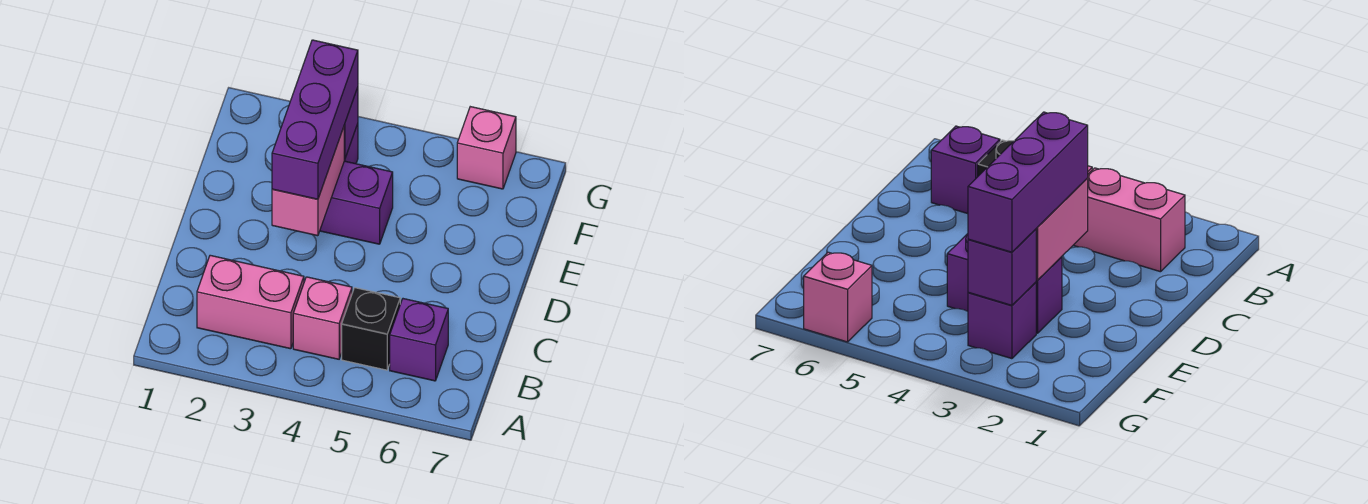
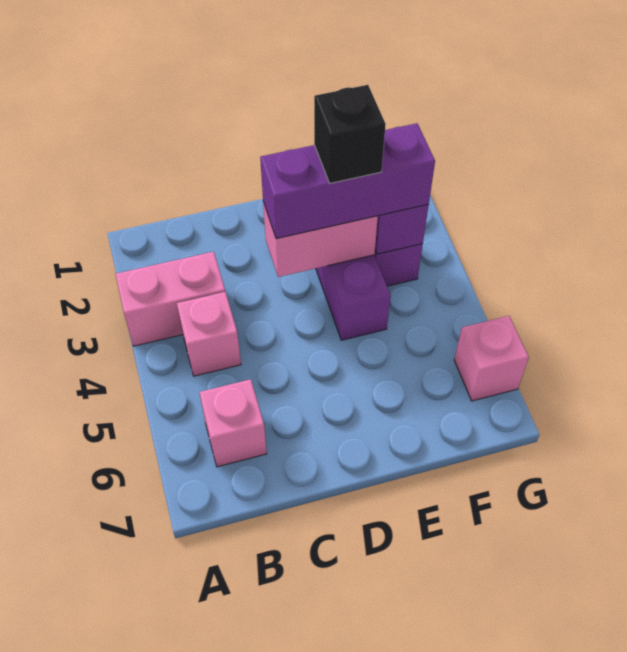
pink brick B2:B3 level 1 -> pink brick A3:B3 level 1
black brick B5 level 1 -> black brick E3 level 4
purple brick B6 level 1 -> pink brick B6 level 1

